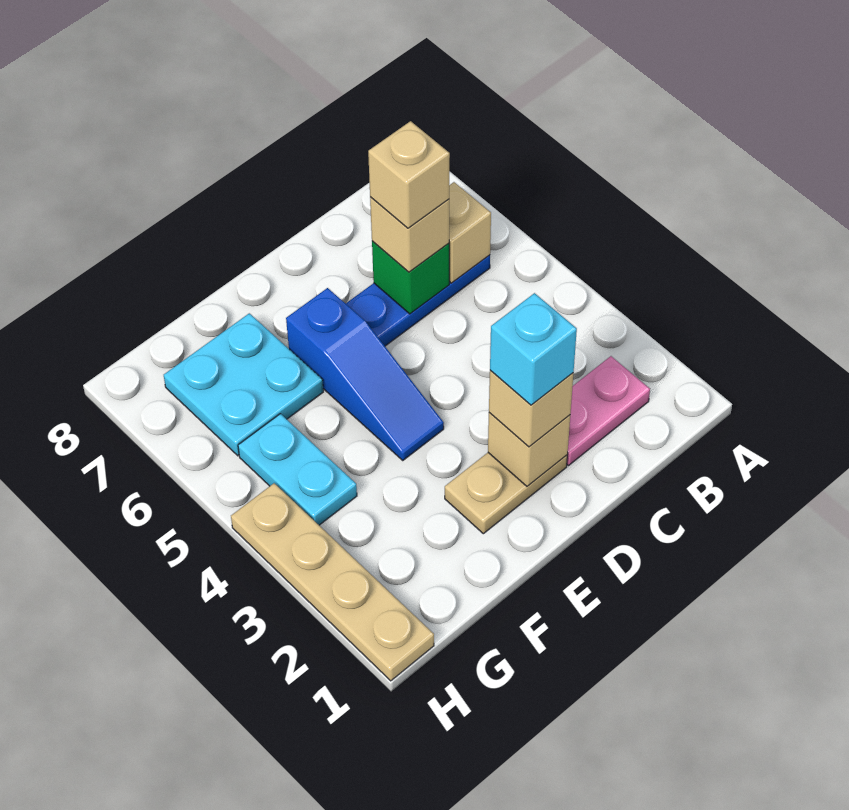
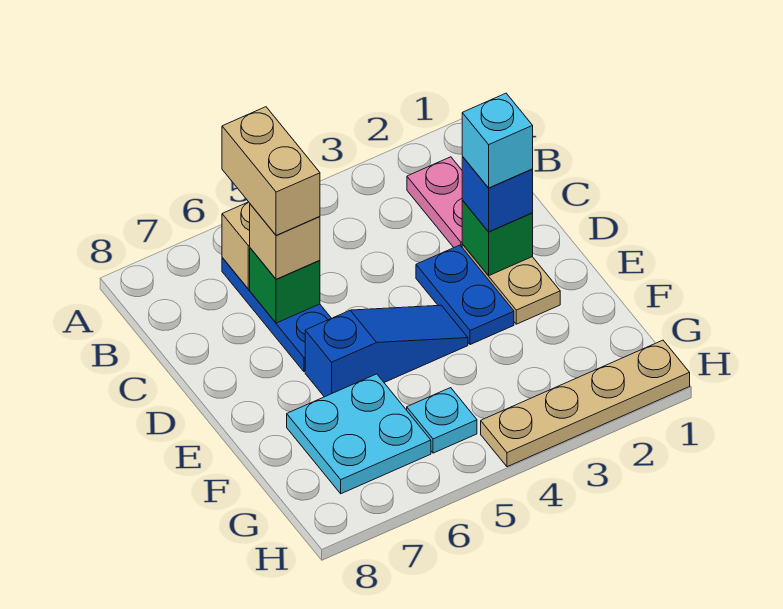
tan brick C6 level 4 -> tan brick B6:C6 level 4
tan brick D2 level 2 -> green brick D2 level 2
tan brick D2 level 3 -> blue brick D2 level 3
none -> blue plate D3:E3 level 1
cyan plate G4:G5 level 1 -> cyan plate G5 level 1

